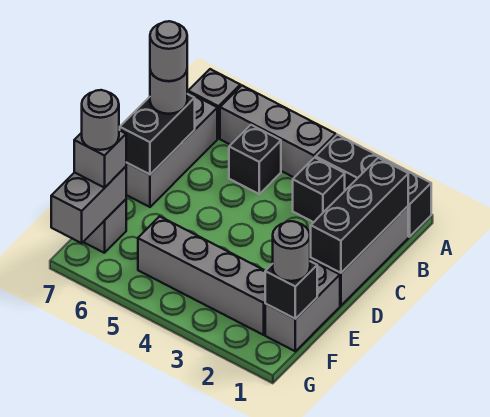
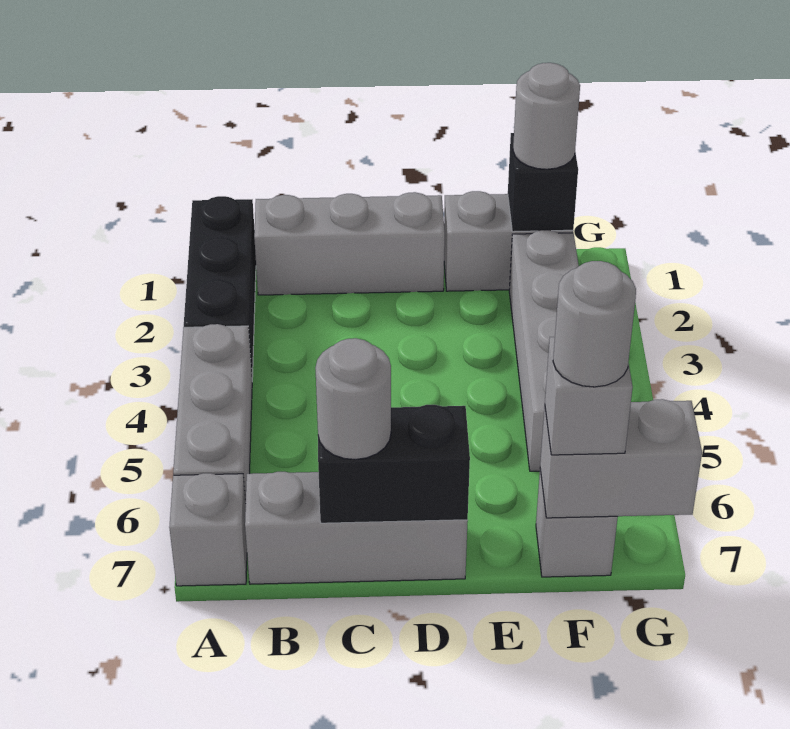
black brick B1:D1 level 2 -> none
black brick B3 level 1 -> none
black brick B5 level 1 -> none
grey round brick C7 level 4 -> none

